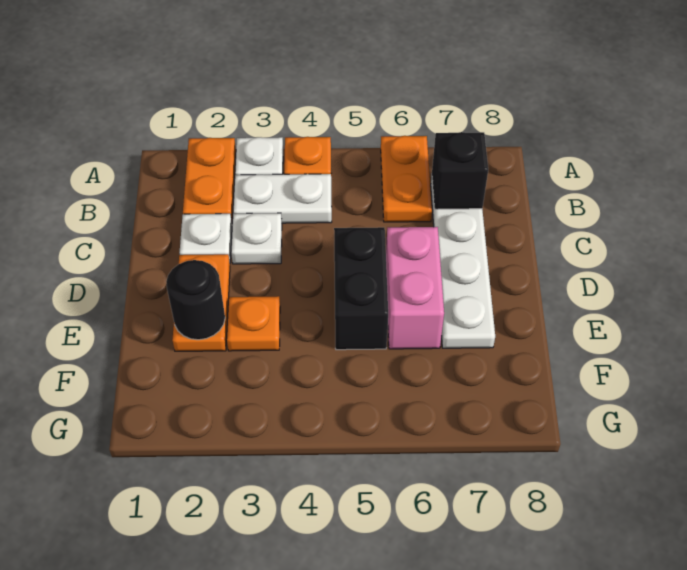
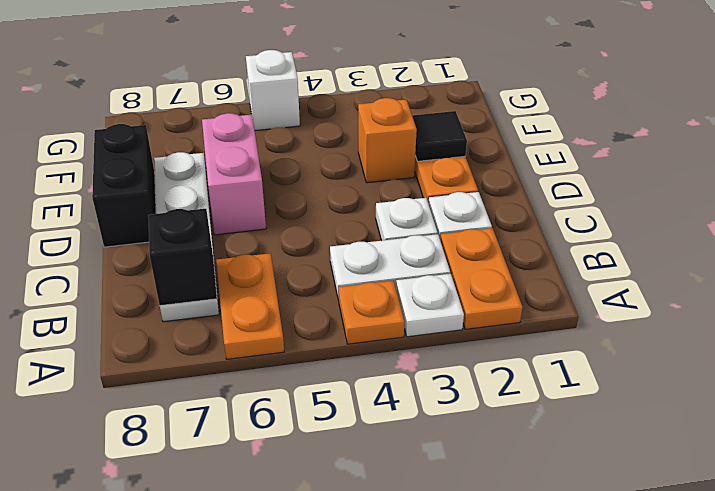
black brick D5:E5 level 1 -> black brick D8:E8 level 1
black round brick E2 level 2 -> black tile E2 level 2
orange plate E3 level 1 -> orange brick E3 level 1
none -> white brick G5 level 1

